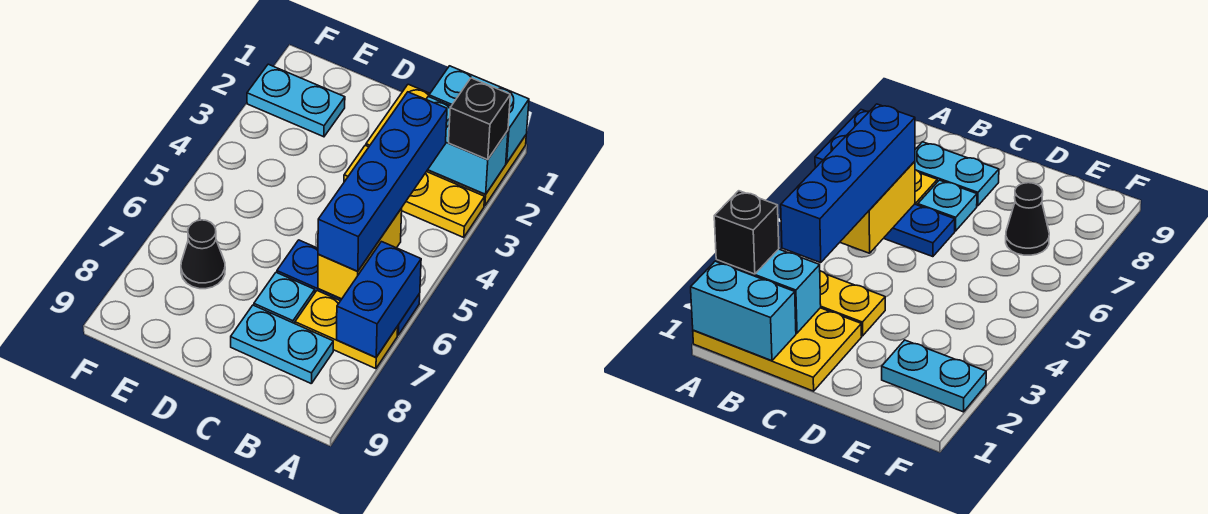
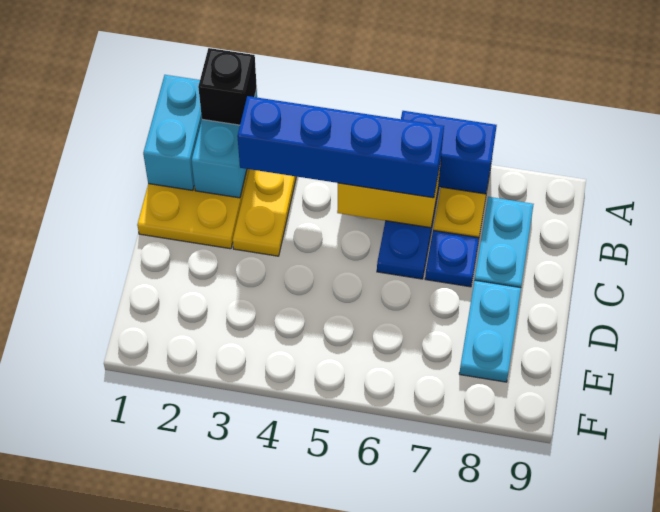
cyan plate C7 level 1 -> blue plate C7 level 1
cyan plate E2:F2 level 1 -> cyan plate D8:E8 level 1
black cone E7 level 1 -> none

